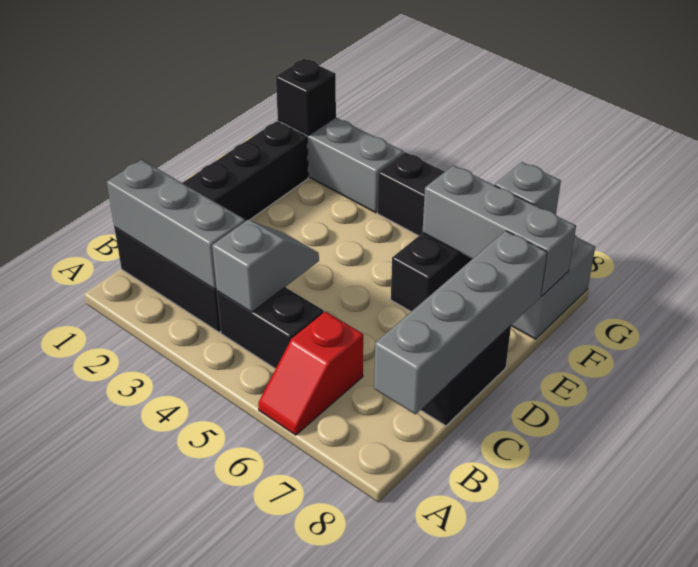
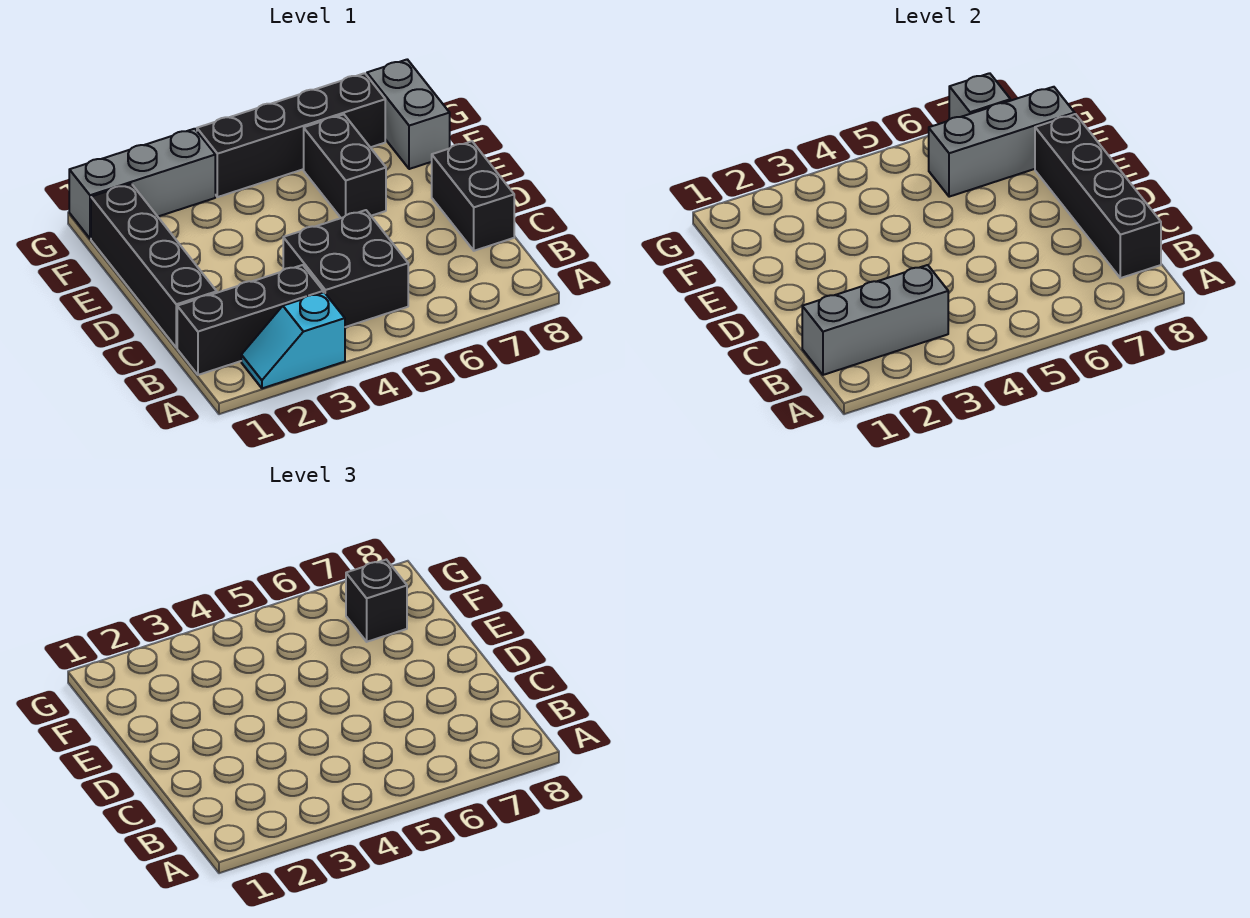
none -> cyan slope A2:A3 level 1 top 3
red slope A6:B6 level 1 top B -> none
black brick B4:B5 level 1 -> black brick B4:C5 level 1
grey slope B4:C4 level 2 top B -> none
grey brick B8:E8 level 2 -> black brick B8:E8 level 2
black brick G1 level 2 -> black brick F7 level 3

